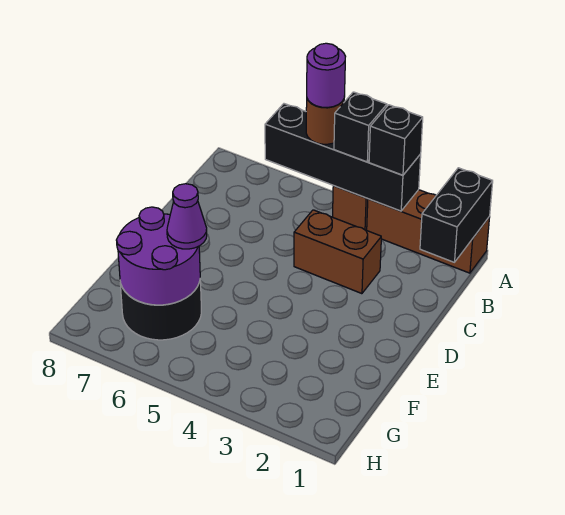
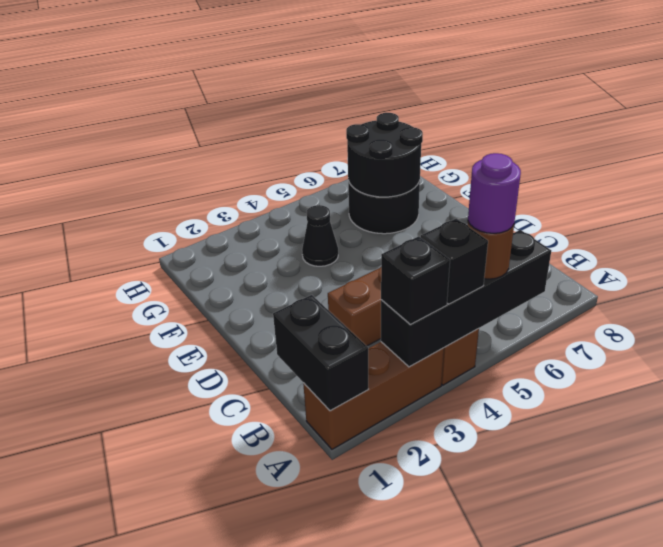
none -> black cone F4 level 1
purple round brick F6:G7 level 2 -> black round brick F6:G7 level 2
purple cone F6 level 3 -> none

